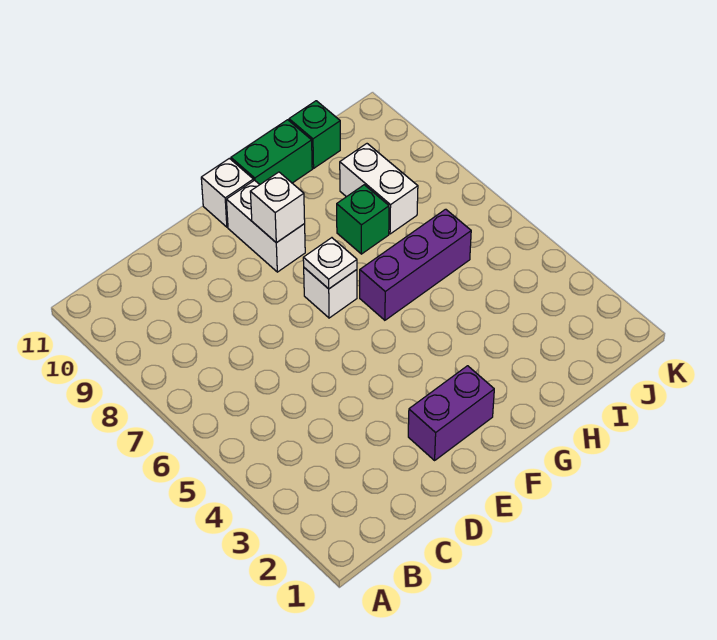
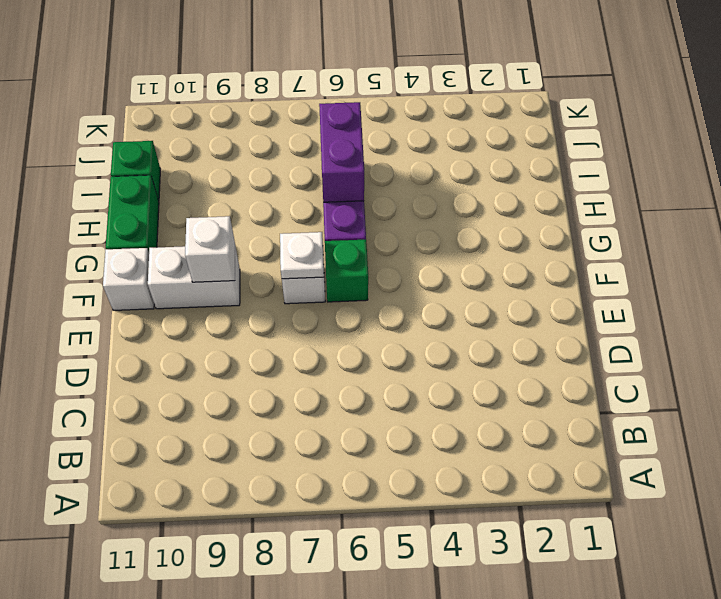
purple brick E2:F2 level 1 -> purple brick H6:I6 level 2
green brick H8 level 1 -> green brick F6 level 1
white brick I8:I9 level 1 -> none

